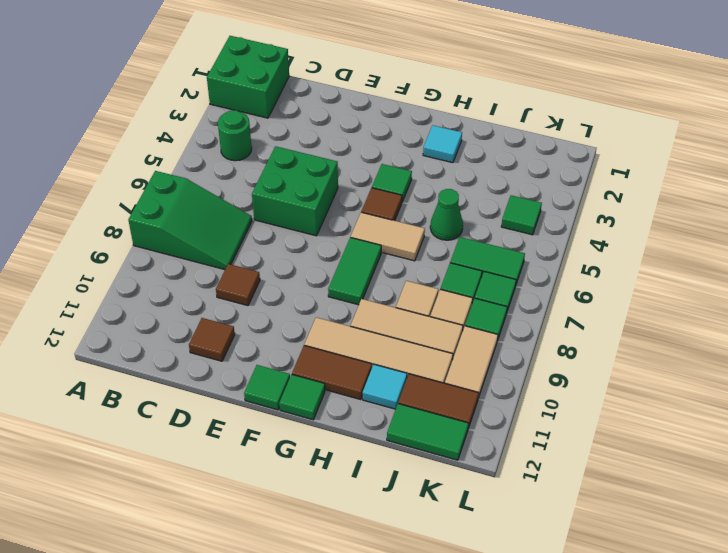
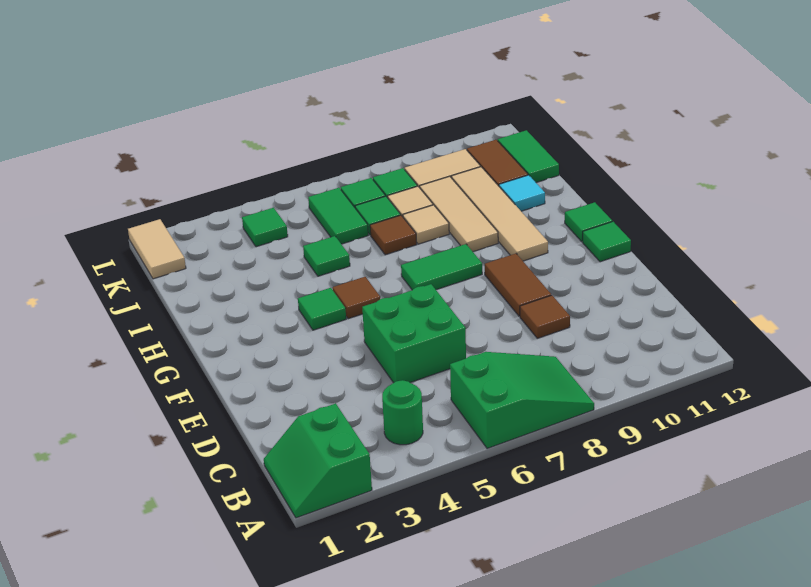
green brick A1:B2 level 1 -> green slope A1:B2 level 1 top 2
green slope A7:C8 level 1 top A -> green slope A6:B8 level 1 top 6
brown tile D11 level 1 -> brown tile I7 level 1
tan tile G6:H6 level 1 -> tan tile K1:L1 level 1
brown tile G11:H11 level 1 -> brown tile E9:F9 level 1
cyan tile H2 level 1 -> none
green cone I5 level 1 -> green tile I5 level 1

